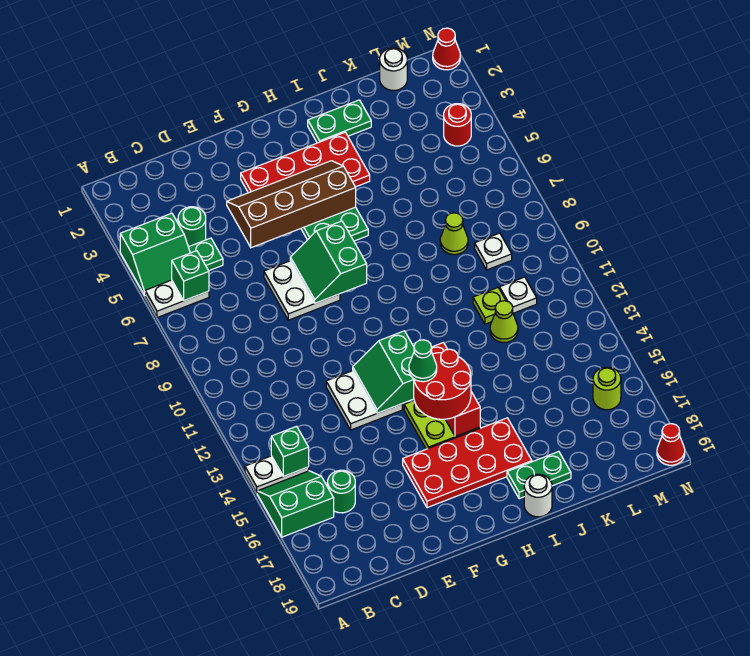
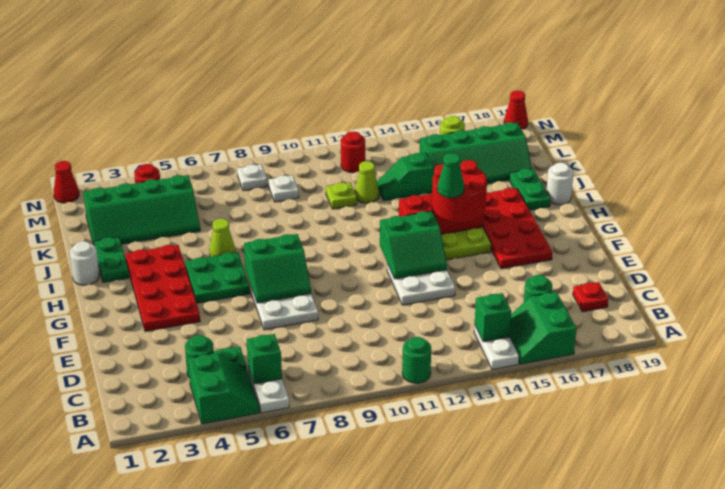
none -> green round brick A11 level 1
none -> red plate C18 level 1
brown slope E4:H5 level 2 top 5 -> none
none -> green slope K2:L5 level 1 top L
lime cone K8 level 1 -> lime cone I6 level 1
none -> green slope K13:K14 level 1 top 14
none -> green slope K15:L18 level 1 top L
white round brick L1 level 1 -> white round brick I1 level 1
white plate L11 level 1 -> white plate M8 level 1
none -> red round brick M12 level 1

